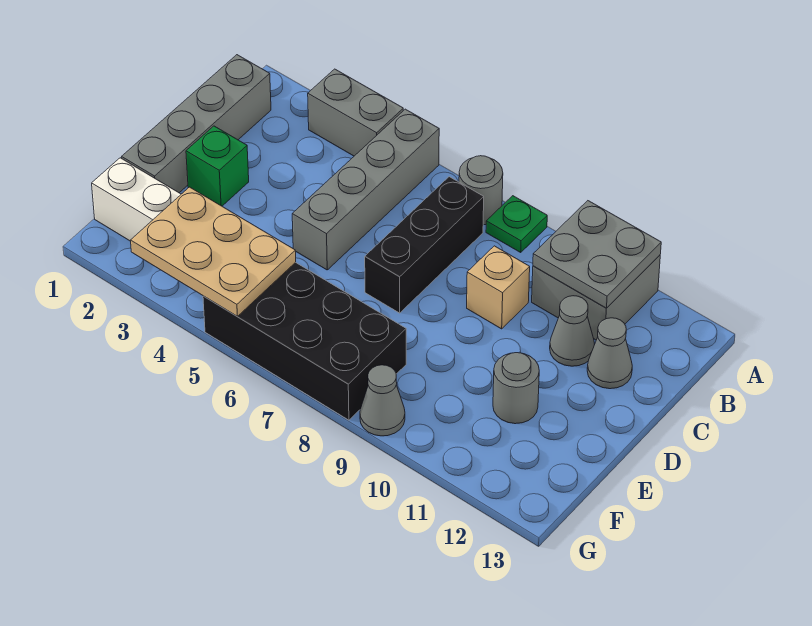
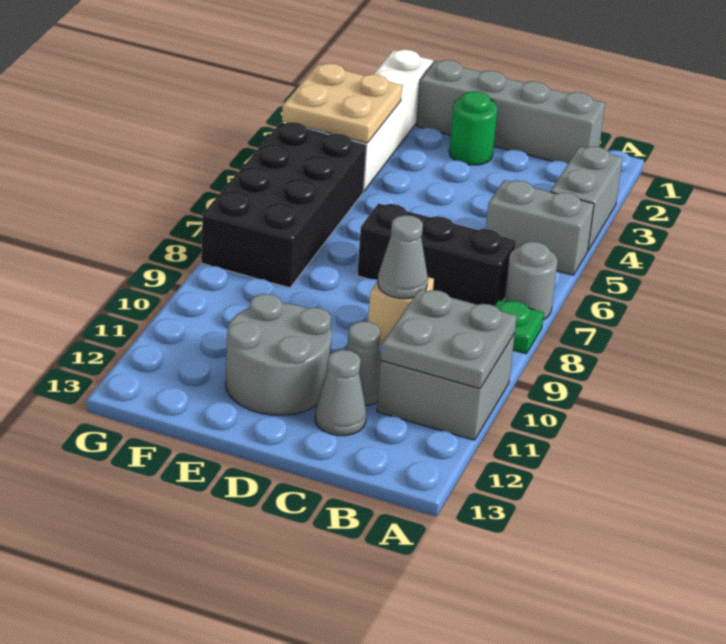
grey brick A5:D5 level 1 -> grey brick A5:B5 level 1
green brick D2 level 1 -> green round brick D2 level 1
grey round brick E11 level 1 -> grey round brick D11:E12 level 1
tan plate F3:G5 level 2 -> tan plate F3:G4 level 2
grey cone G9 level 1 -> grey cone C9 level 2

